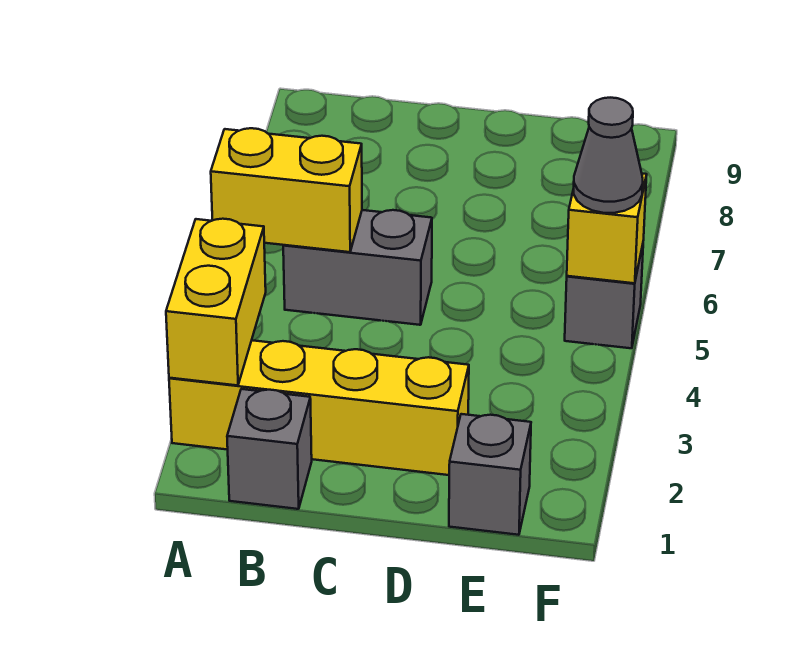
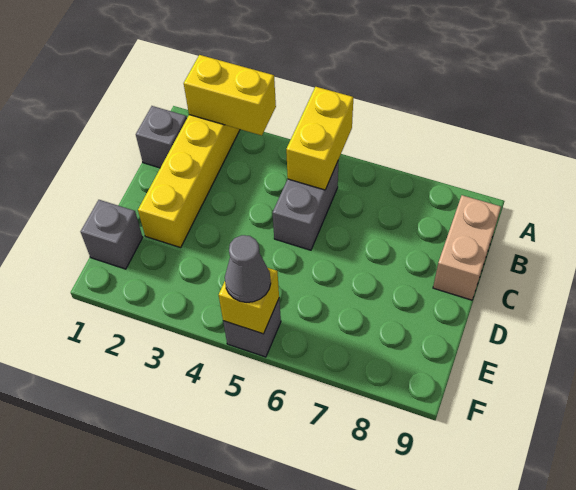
none -> tan brick B9:C9 level 1

